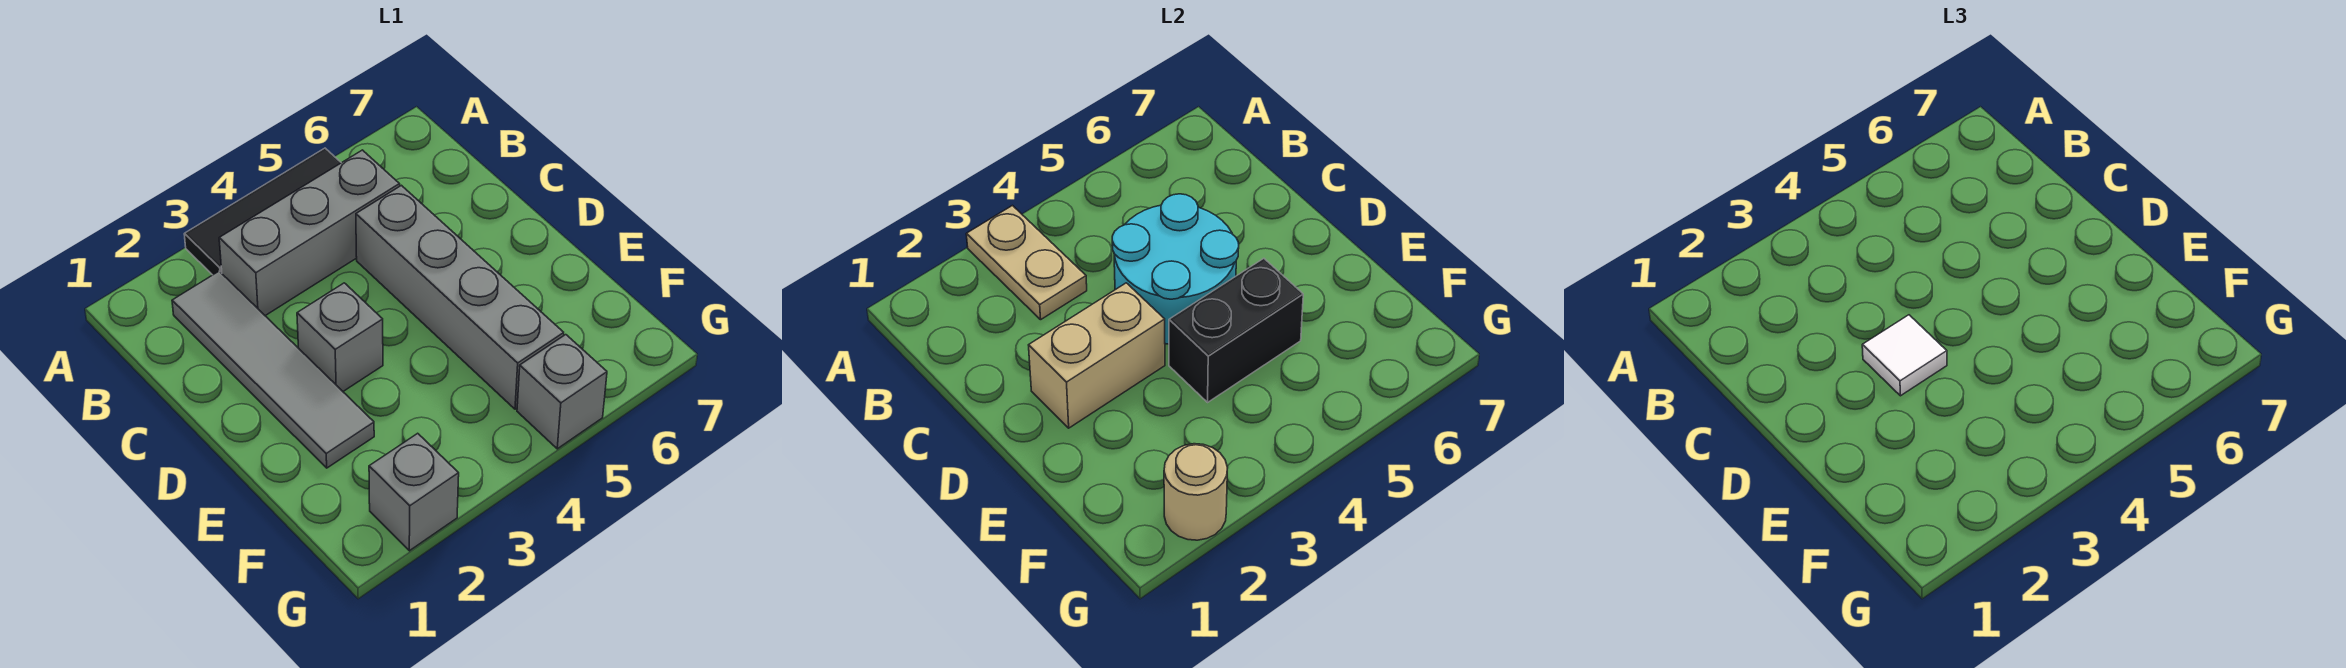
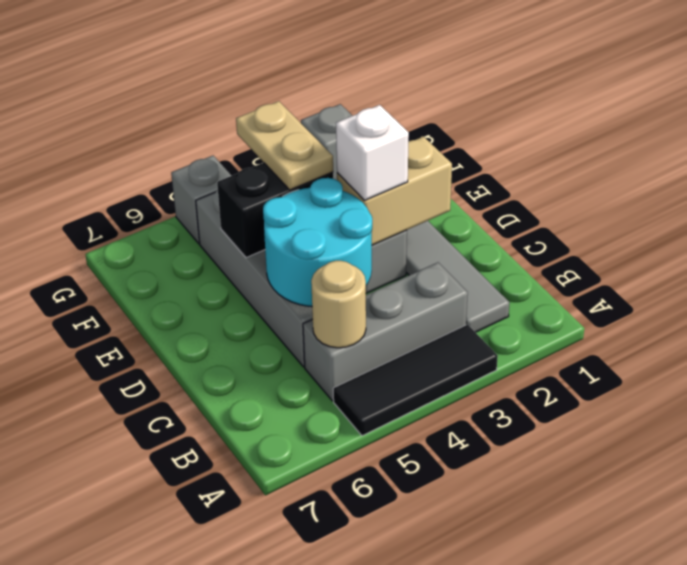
tan plate A3:B3 level 2 -> tan plate E4:F4 level 3
white tile D3 level 3 -> white brick D3 level 3
tan round brick G2 level 2 -> tan round brick B5 level 2

